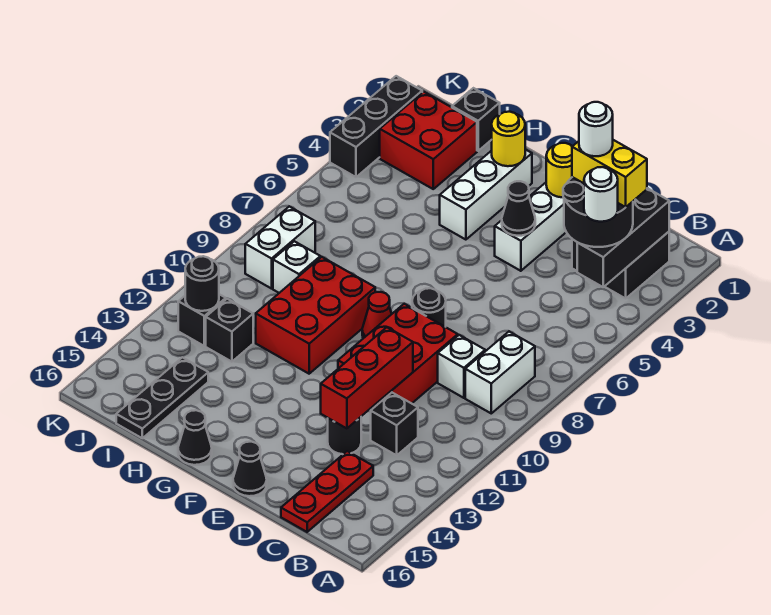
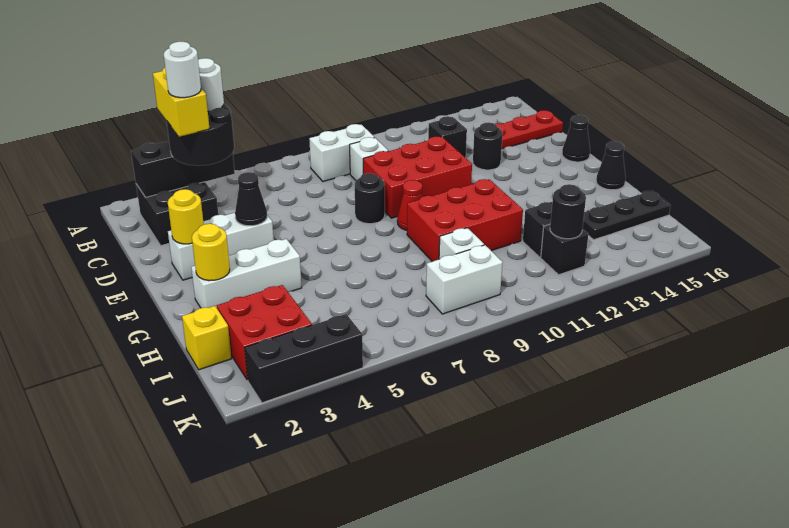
red brick D11:D13 level 2 -> none
black brick I1 level 1 -> yellow brick I1 level 1

